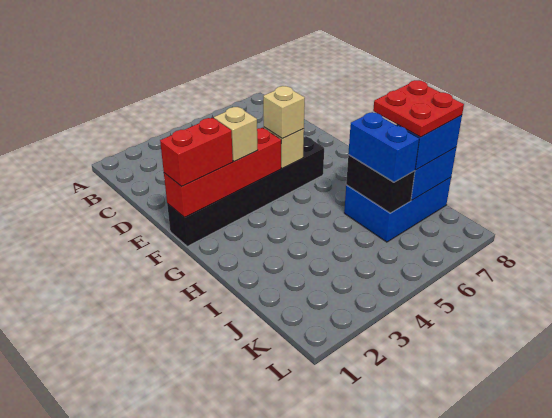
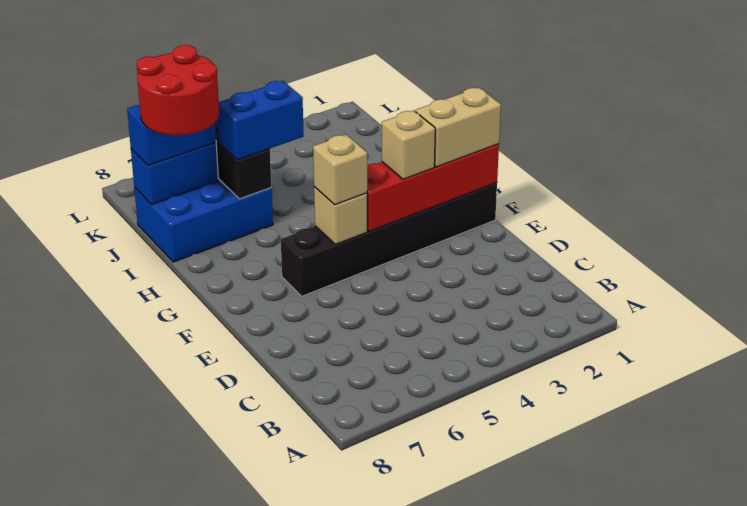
red brick F1:F2 level 3 -> tan brick F1:F2 level 3
blue brick I6:J6 level 3 -> blue brick I5:I6 level 3
red plate I7:J8 level 4 -> red round brick I7:J8 level 4

